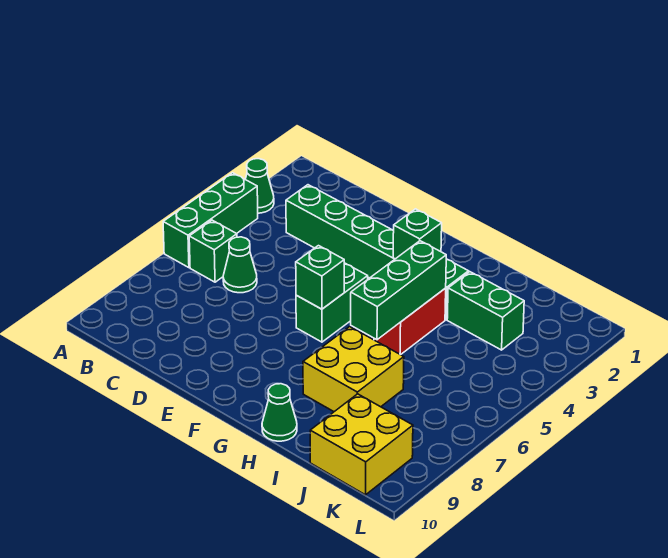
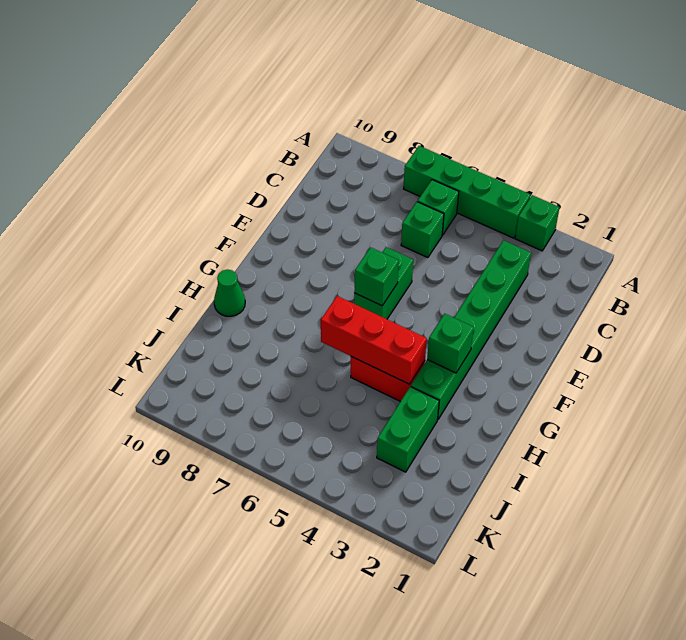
green cone A3 level 1 -> green brick A3 level 1
green brick A4:A6 level 1 -> green brick A4:A7 level 1
green cone C6 level 1 -> green brick C6 level 1
green brick F5:F6 level 1 -> green brick E6:F6 level 1
green brick H4:H6 level 2 -> red brick H4:H6 level 2
yellow brick H7:I8 level 1 -> none
yellow brick J9:K10 level 1 -> none

